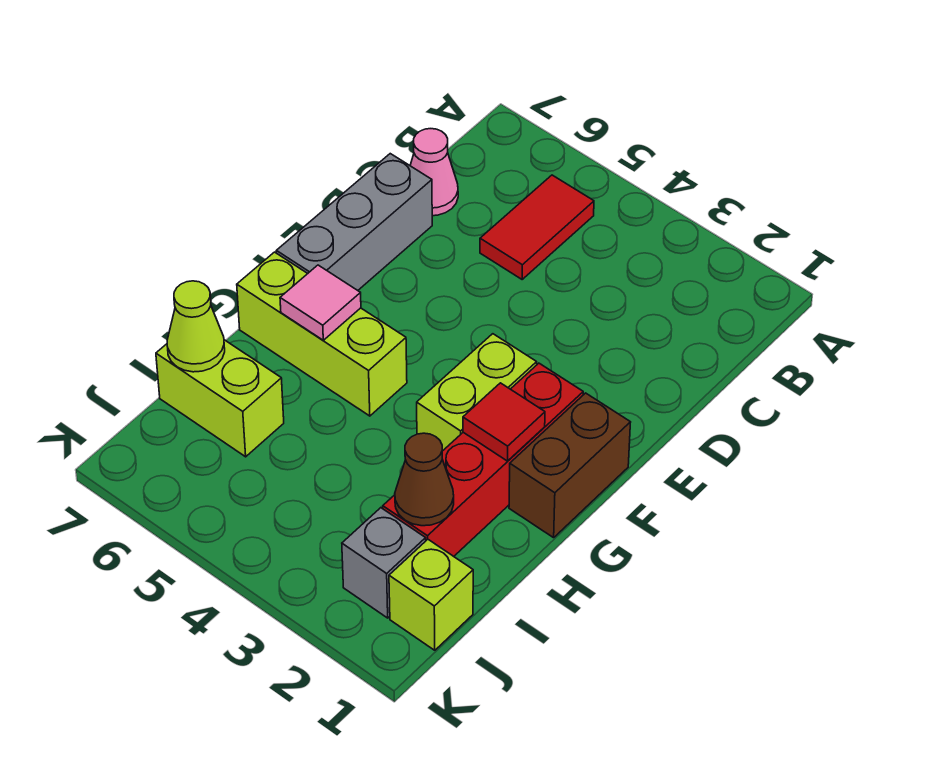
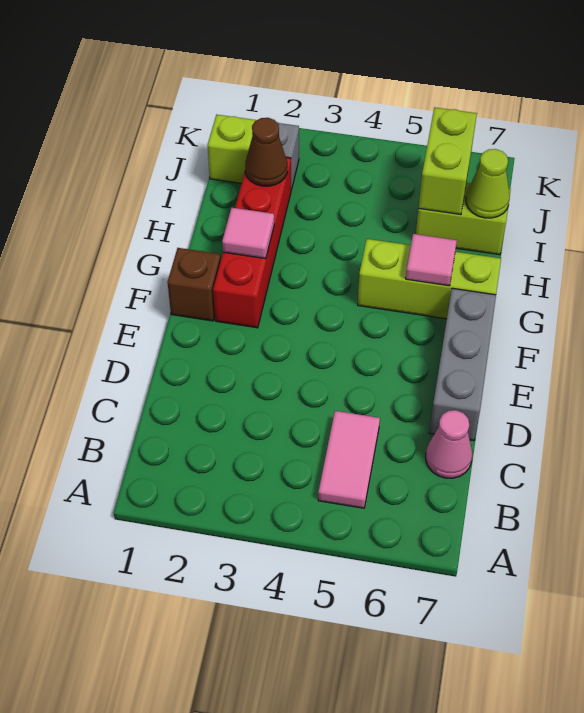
red tile B5:C5 level 1 -> pink tile B5:C5 level 1
brown brick F1:G1 level 1 -> brown brick F1 level 1
lime brick F3:G3 level 1 -> lime brick I6:J6 level 2
red tile G2 level 2 -> pink tile G2 level 2

